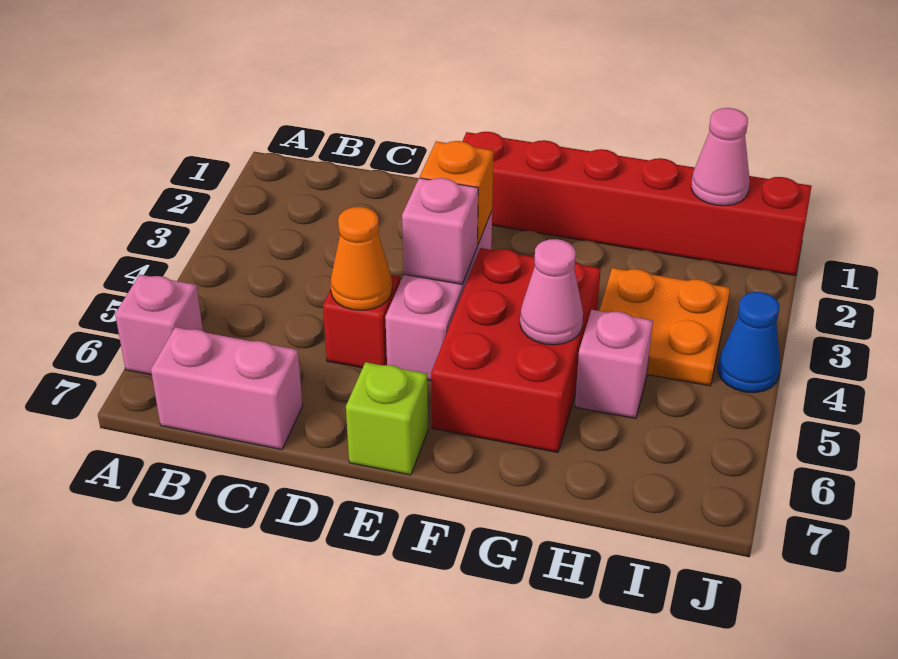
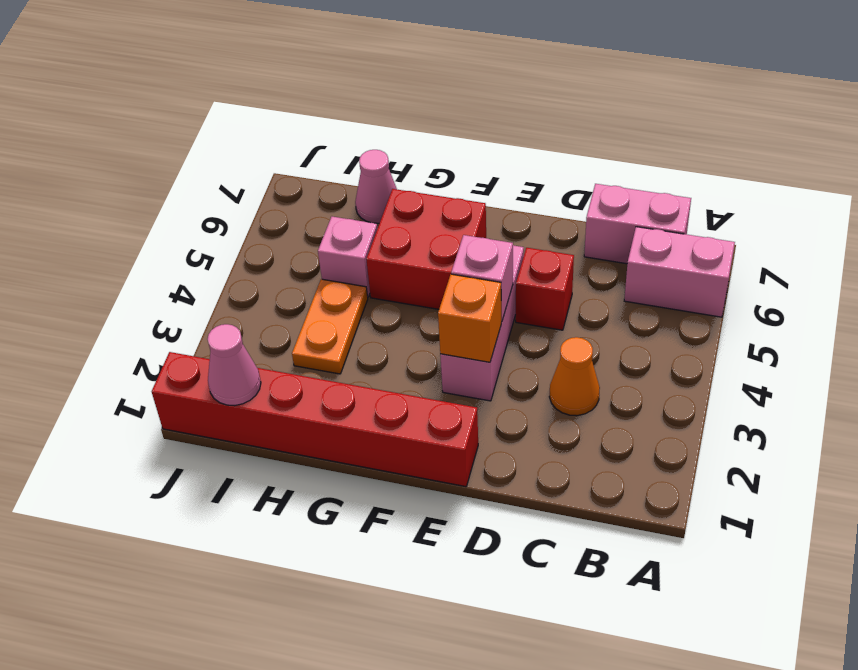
pink brick A6 level 1 -> pink brick A6:B6 level 1
orange cone D5 level 2 -> orange cone C3 level 1
lime brick E7 level 1 -> none
red brick F4:G6 level 1 -> red brick F5:G6 level 1
pink cone G5 level 2 -> pink cone H7 level 1
orange plate H3:I4 level 1 -> orange plate H3:H4 level 1
blue cone J4 level 1 -> none

